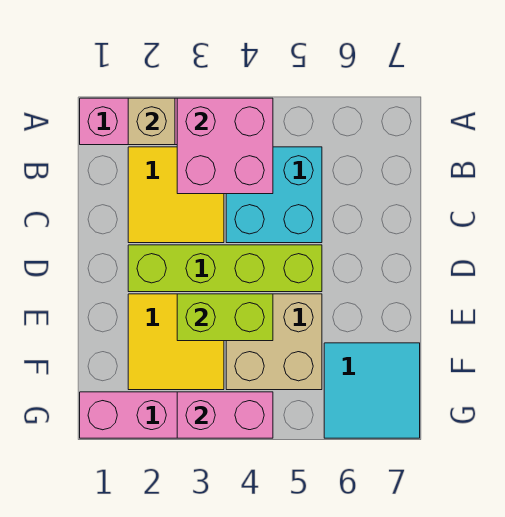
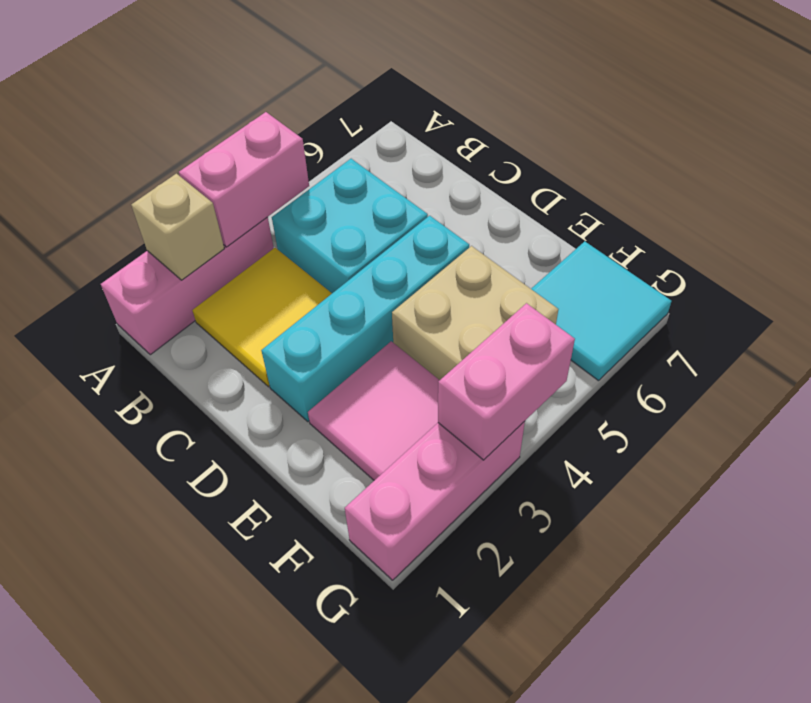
pink brick A3:B4 level 2 -> pink brick A3:A4 level 2
lime brick D2:D5 level 1 -> cyan brick D2:D5 level 1
yellow tile E2:F3 level 1 -> pink tile E2:F3 level 1
lime brick E3:E4 level 2 -> none

